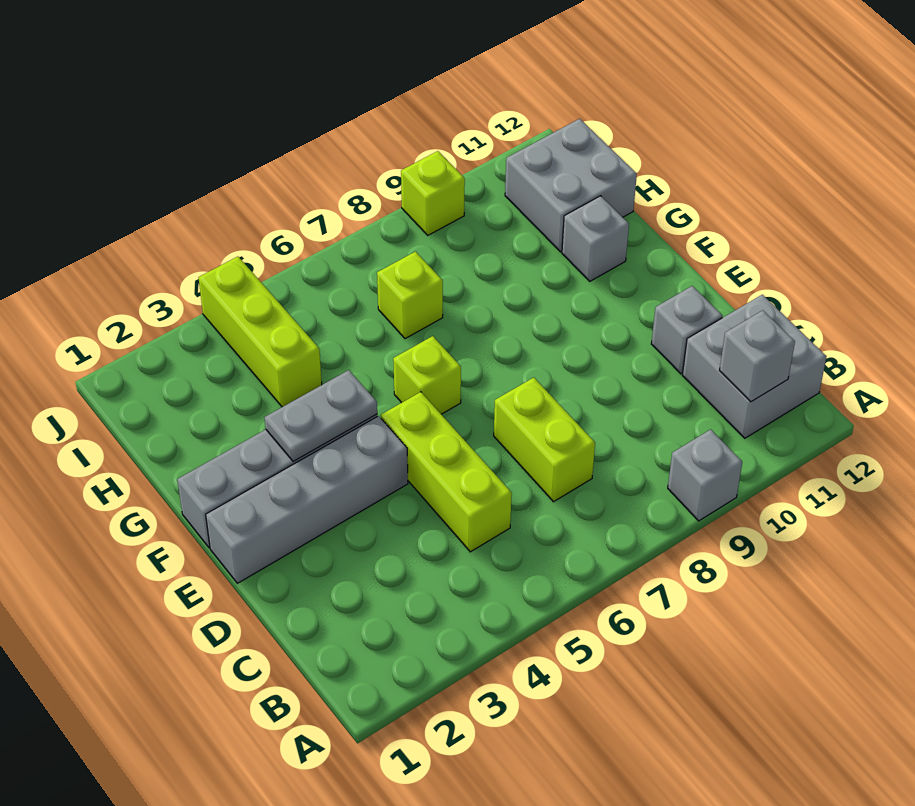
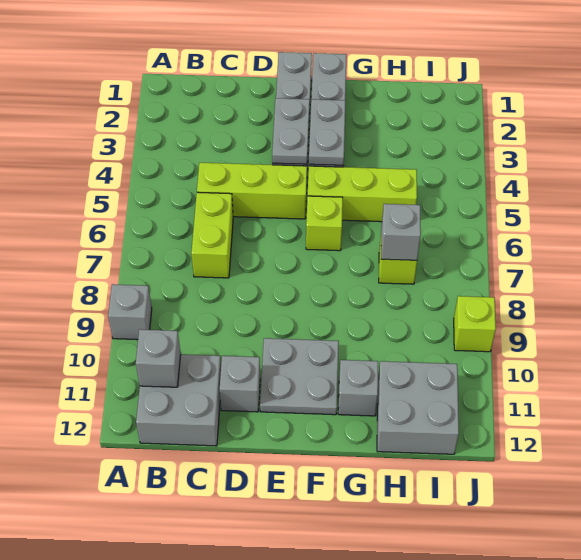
lime brick C7:D7 level 1 -> lime brick C6:C7 level 1
none -> grey plate E3:E4 level 2
none -> grey plate E10:F11 level 1
lime brick H4:J4 level 1 -> lime brick F5:H5 level 1
none -> grey brick H7 level 2

